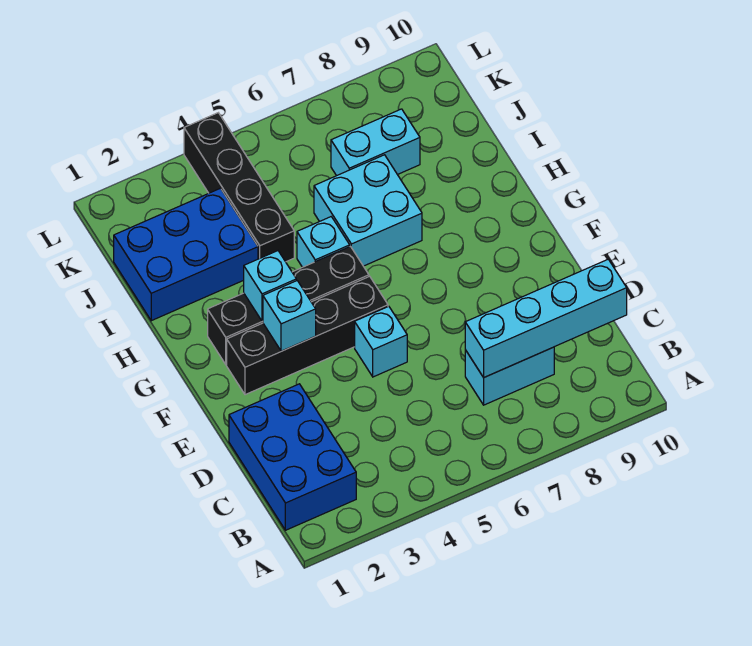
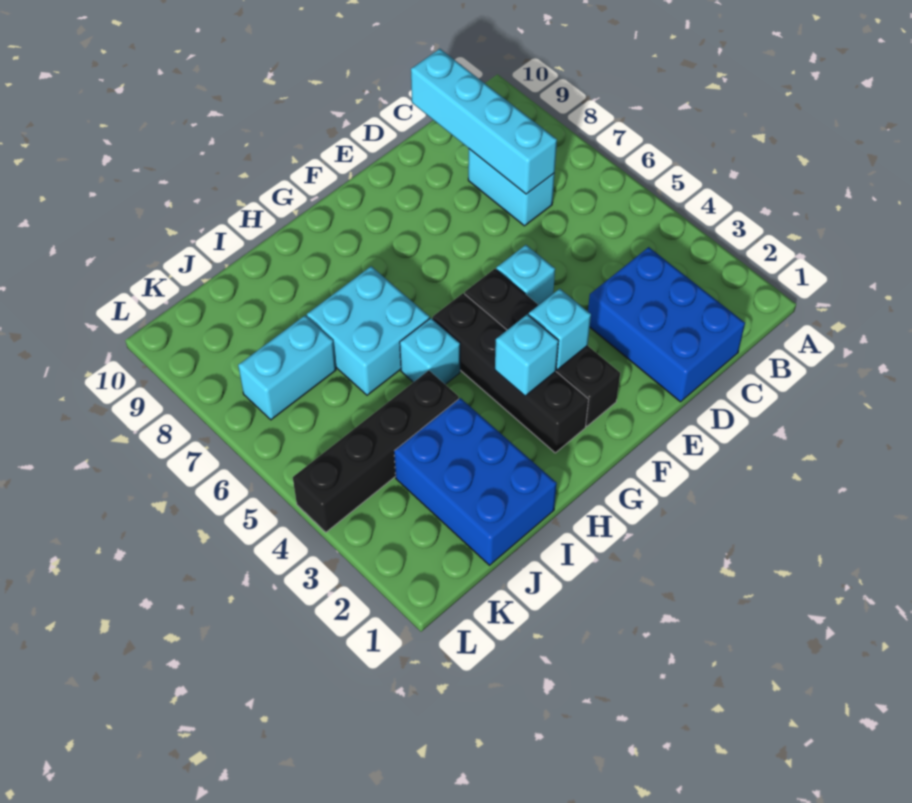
blue brick B1:D2 level 1 -> blue brick C1:D3 level 1
cyan brick J7:J8 level 1 -> cyan brick J7:K7 level 1

